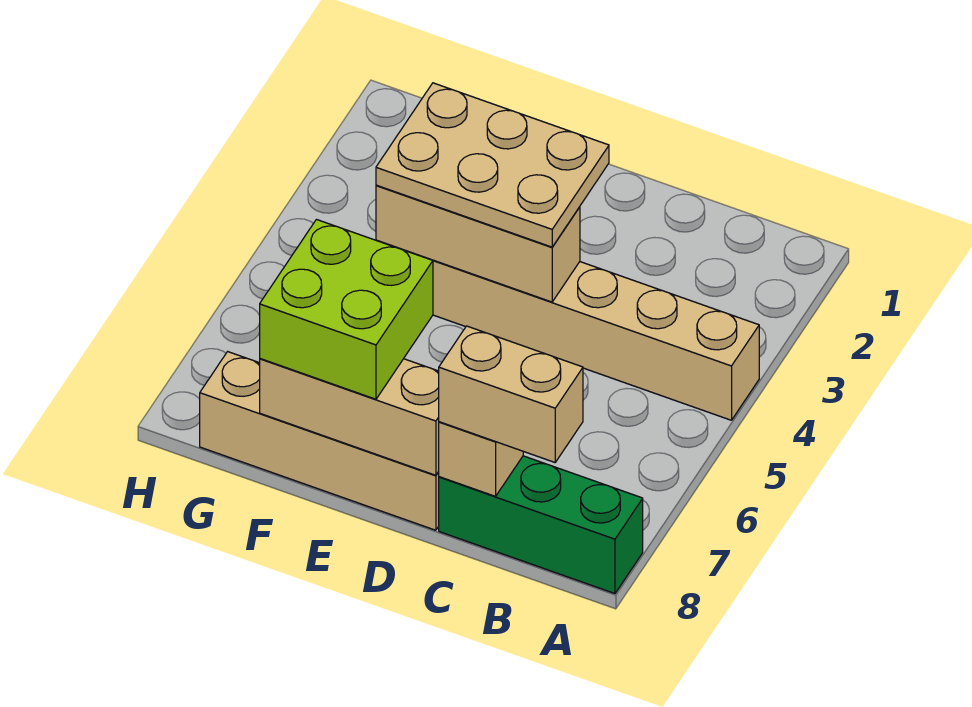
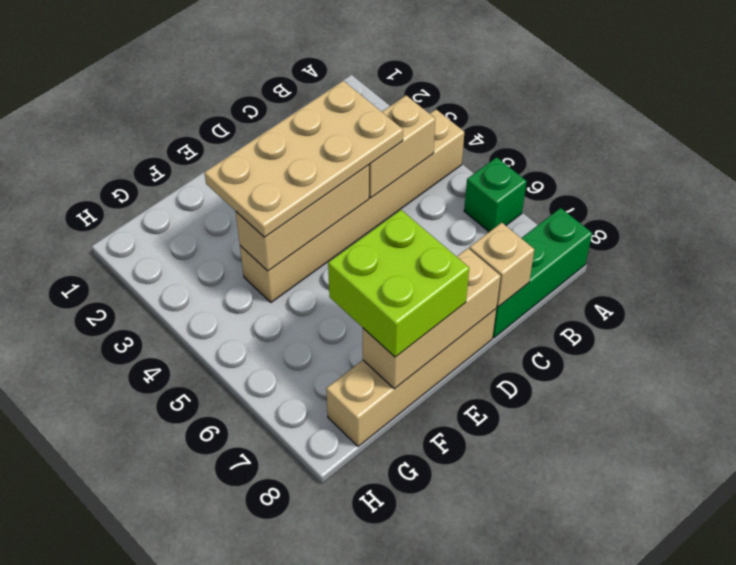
none -> green brick A6 level 1
tan brick B8:C8 level 3 -> tan brick B4:C4 level 2
tan plate D3:F4 level 3 -> tan plate C3:F4 level 3

